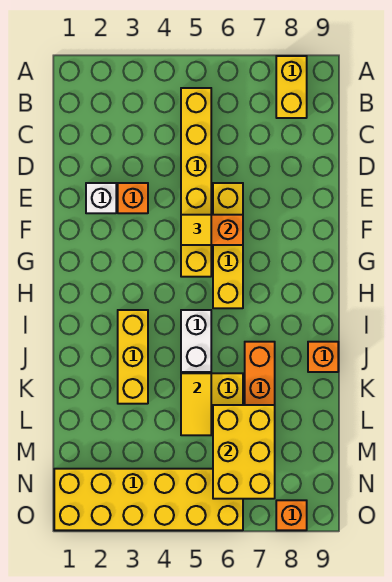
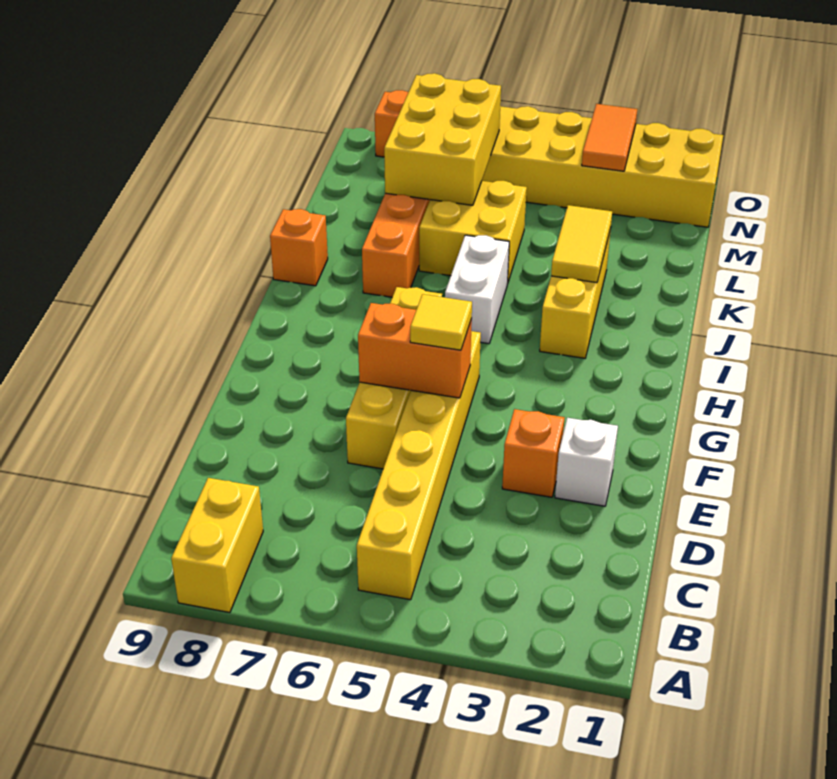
yellow tile K5:L5 level 2 -> yellow tile J3:K3 level 2
none -> orange tile N3:O3 level 2

